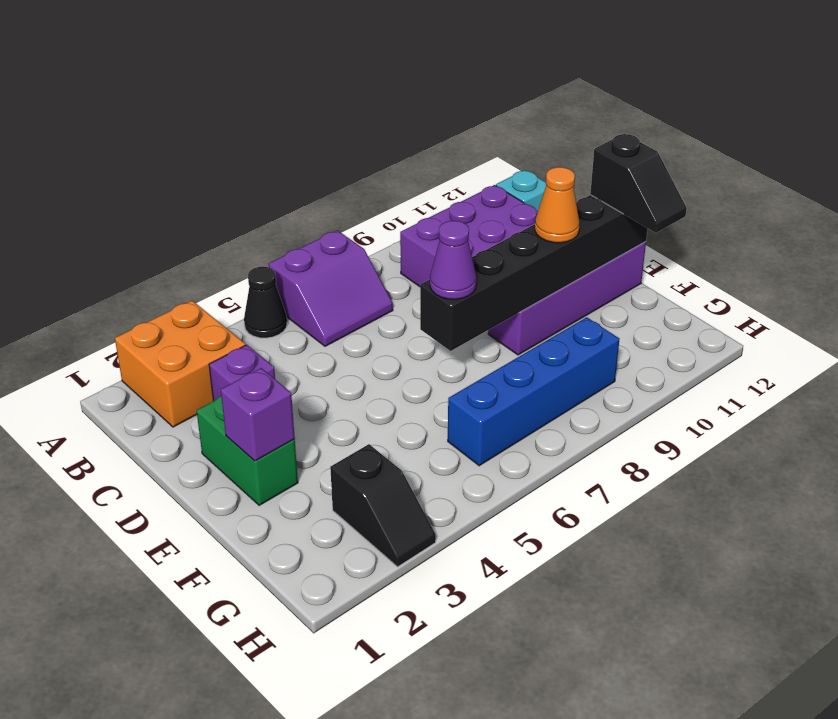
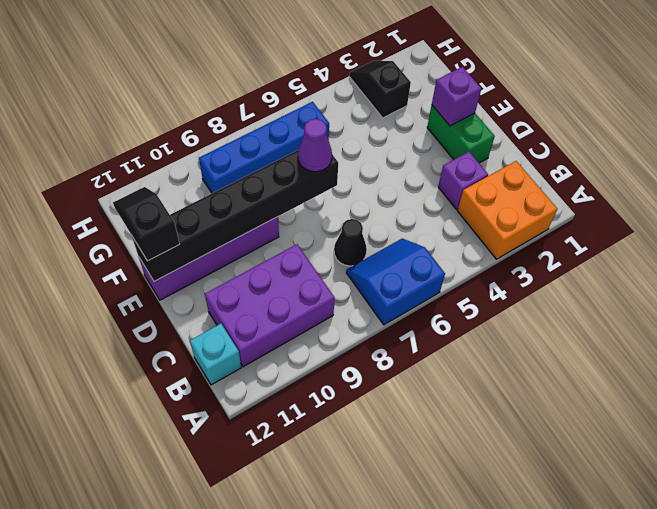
black cone A5 level 1 -> black cone C7 level 1
purple slope A6:B7 level 1 top A -> blue slope A6:B7 level 1 top A
orange cone E10 level 3 -> none

